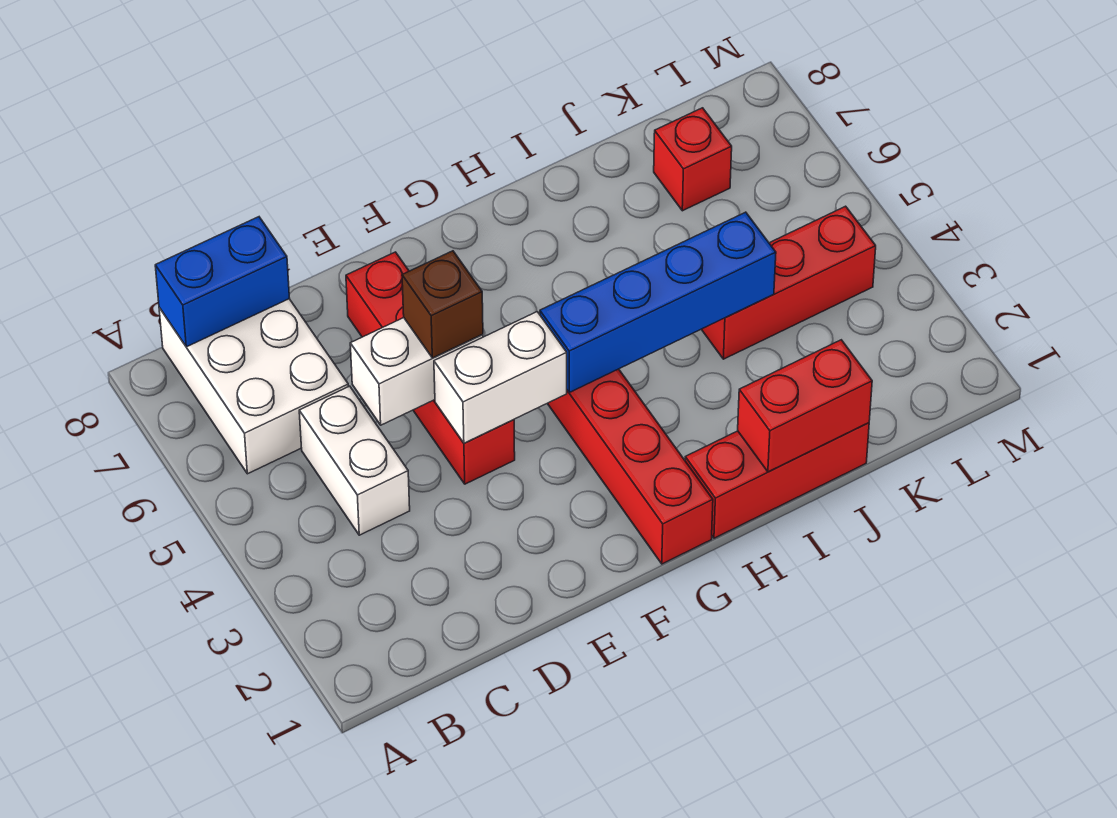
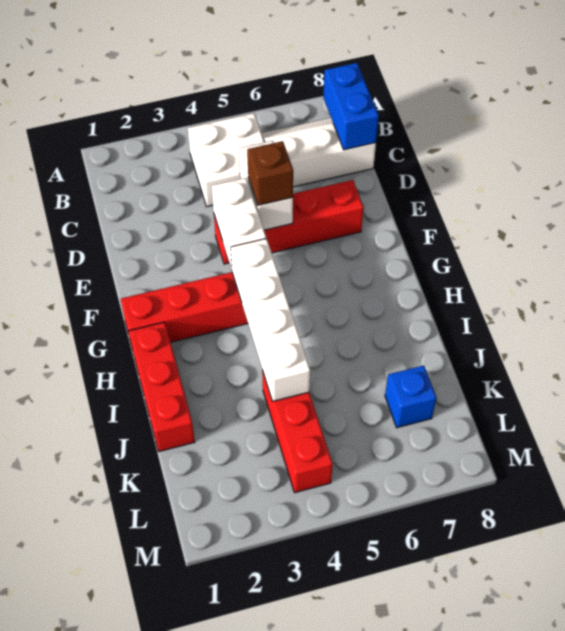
white brick B6:C8 level 1 -> white slope B6:C8 level 1 top C
white brick C4:C5 level 1 -> white brick B4:C5 level 1
blue brick G4:J4 level 2 -> white brick G4:J4 level 2
red brick I1:J1 level 2 -> none
red brick K7 level 1 -> blue brick K7 level 1

